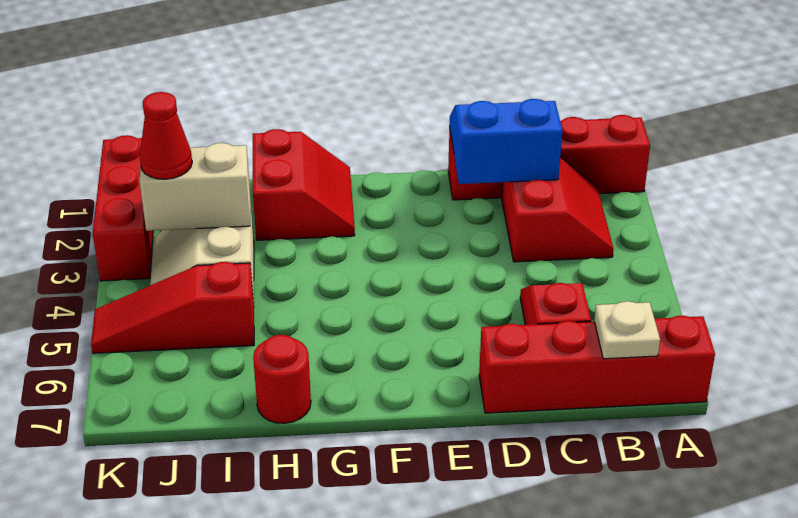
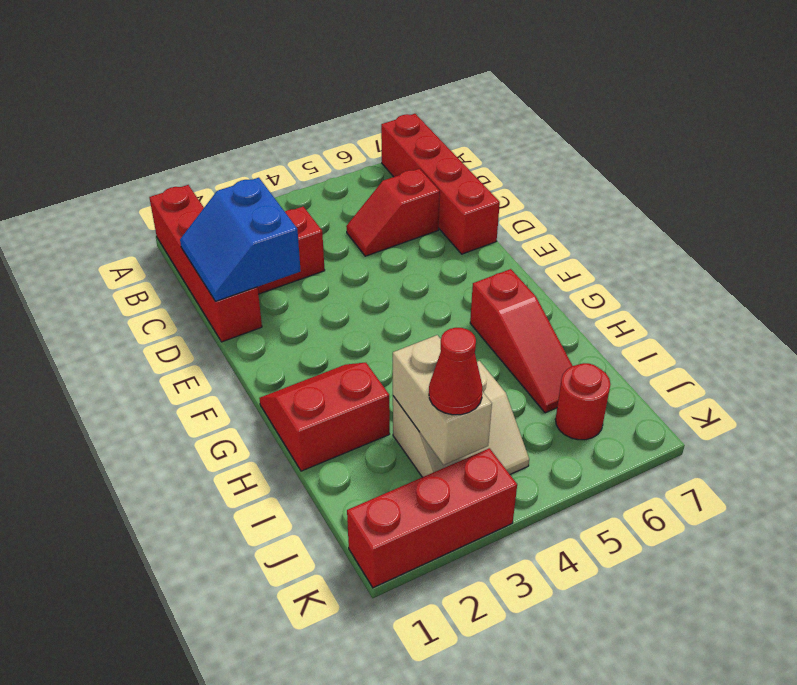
tan plate B7 level 2 -> none
red round brick H7 level 1 -> red round brick J6 level 1
red slope I5:K5 level 1 top I -> red slope G6:I6 level 1 top G

